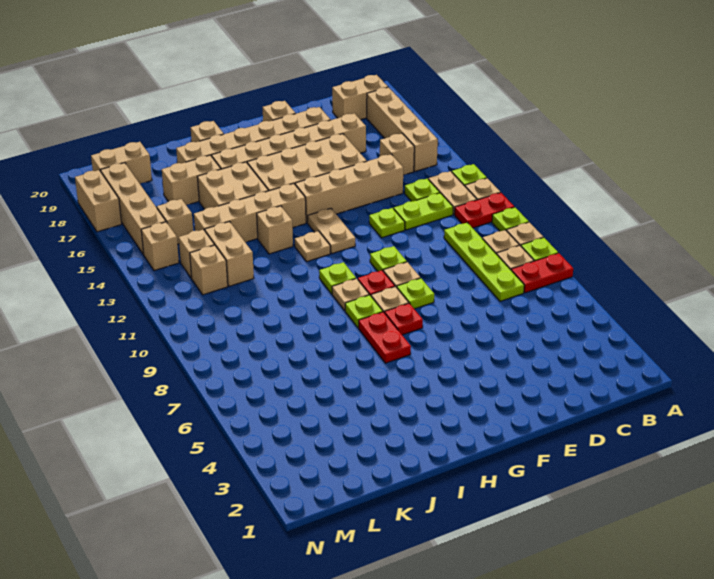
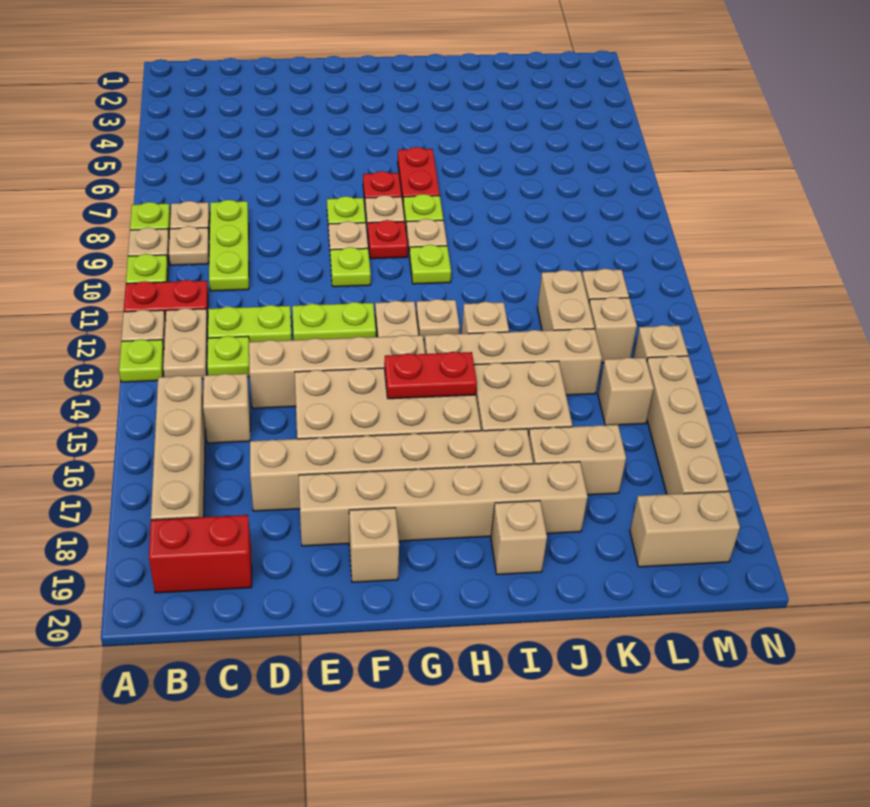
red plate A7:B7 level 1 -> red plate G15:H15 level 2
tan brick B19:C19 level 1 -> red brick B19:C19 level 1
lime plate C7:C10 level 1 -> lime plate C8:C10 level 1
lime plate E12 level 1 -> lime plate E12:F12 level 1
tan brick N17:N18 level 1 -> none

